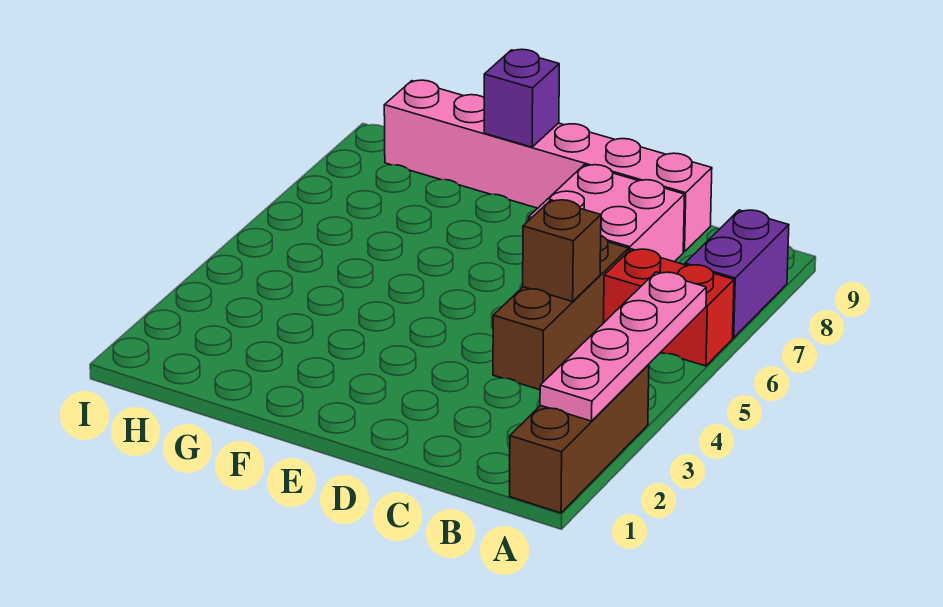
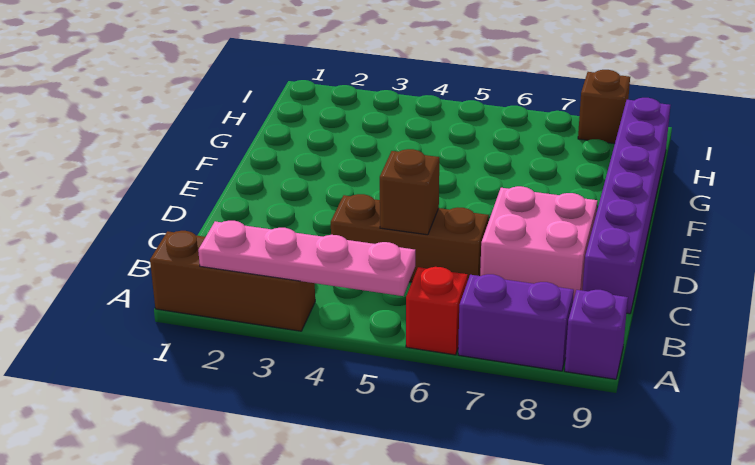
red brick A6:B6 level 1 -> red brick A6 level 1
pink brick C9:H9 level 1 -> purple brick C9:H9 level 1
purple brick F9 level 2 -> purple brick A9 level 1
none -> brown brick I8 level 1

